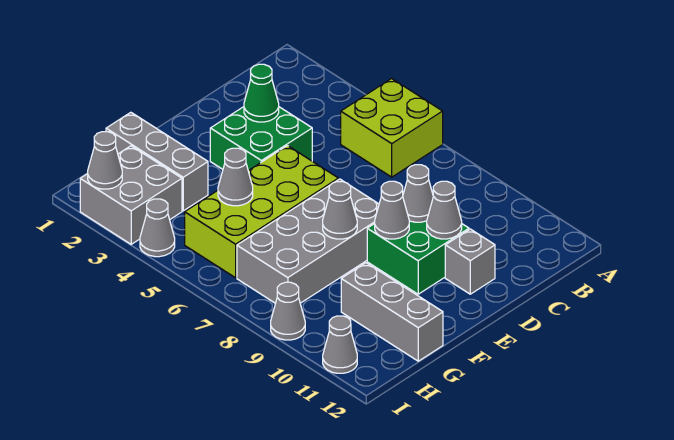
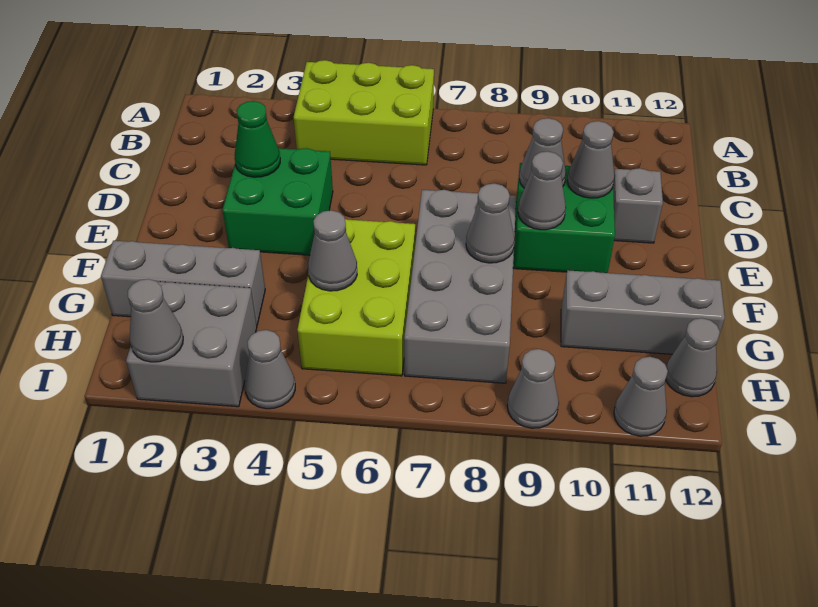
lime brick A5:B6 level 1 -> lime brick A4:B6 level 1
lime brick E5:H6 level 1 -> lime brick F5:H6 level 1
none -> grey cone H12 level 1

